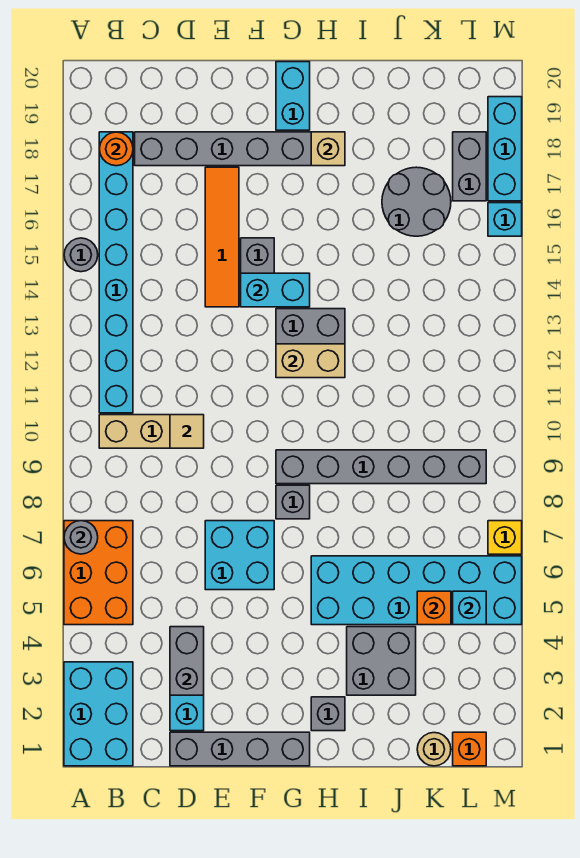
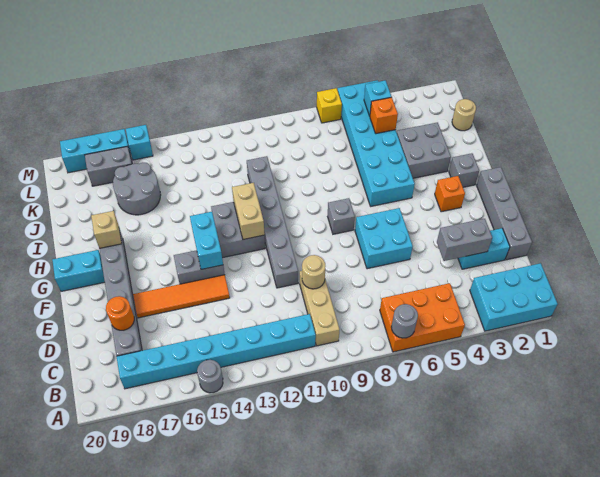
orange round brick B18 level 2 -> orange round brick D18 level 2
tan tile D10 level 2 -> tan round brick D10 level 2
grey brick G9:L9 level 1 -> grey brick E11:J11 level 1
orange brick L1 level 1 -> orange brick G3 level 1

